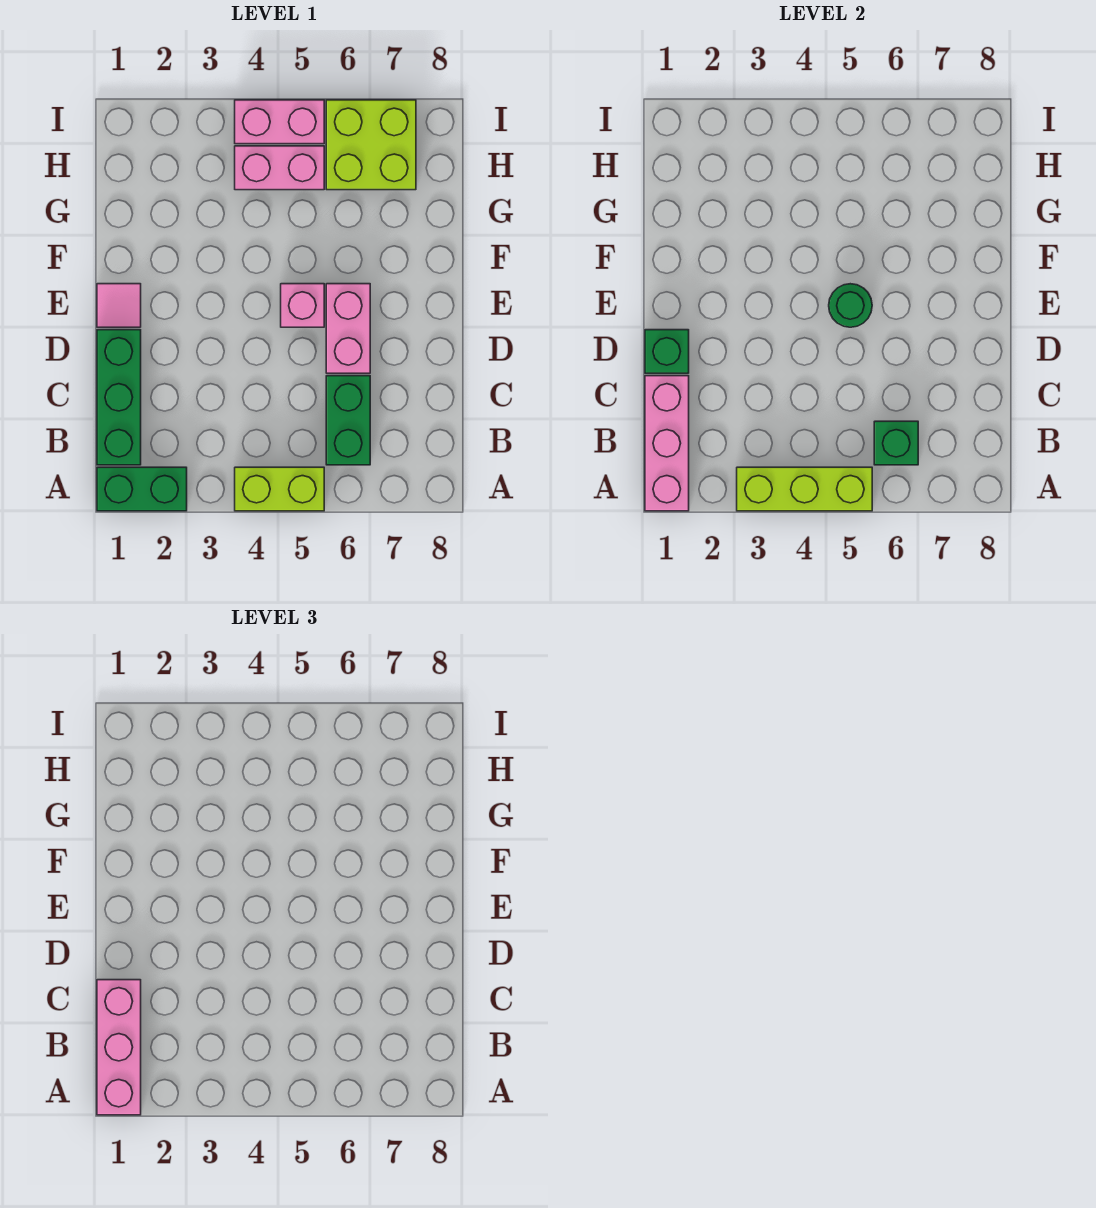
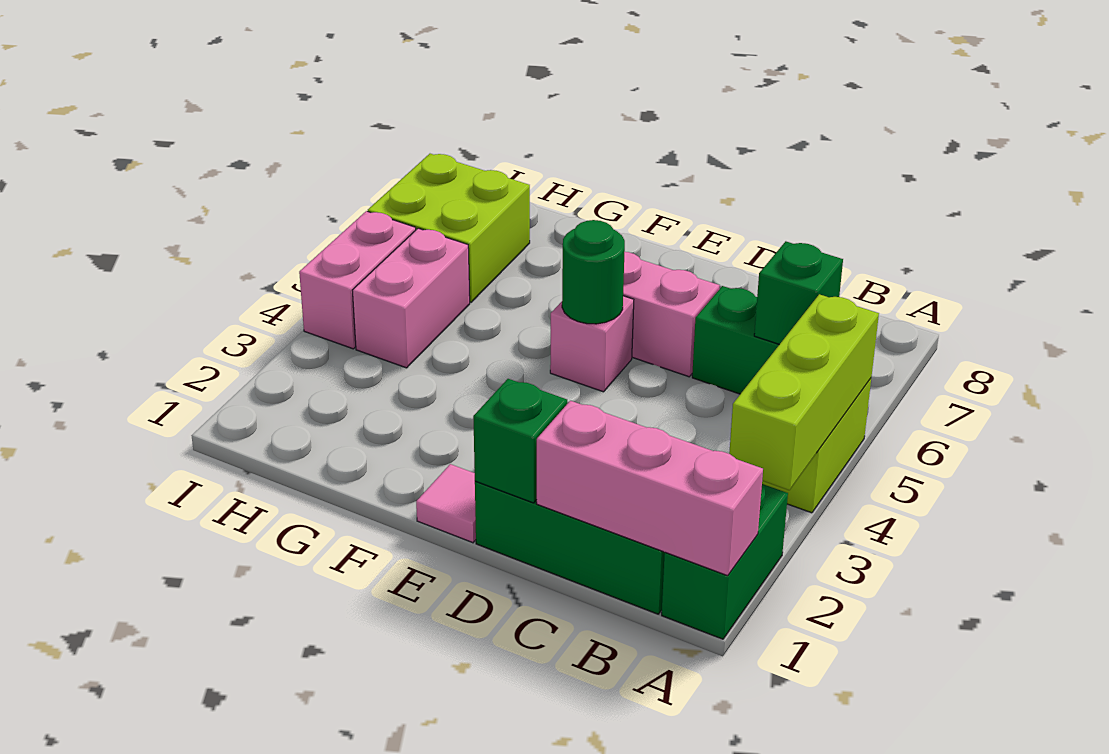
pink brick A1:C1 level 3 -> none

